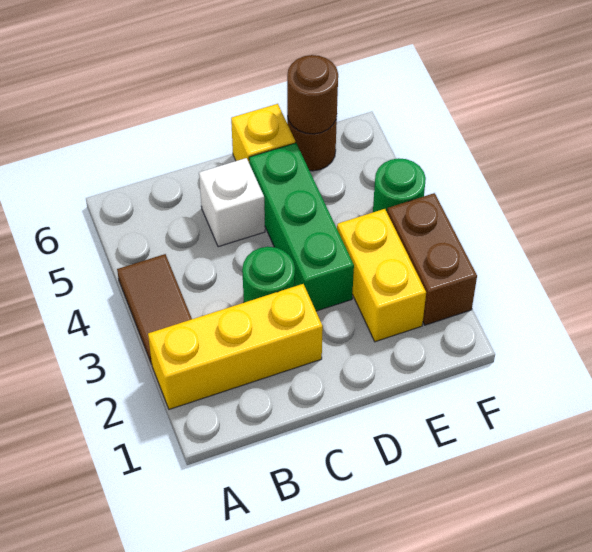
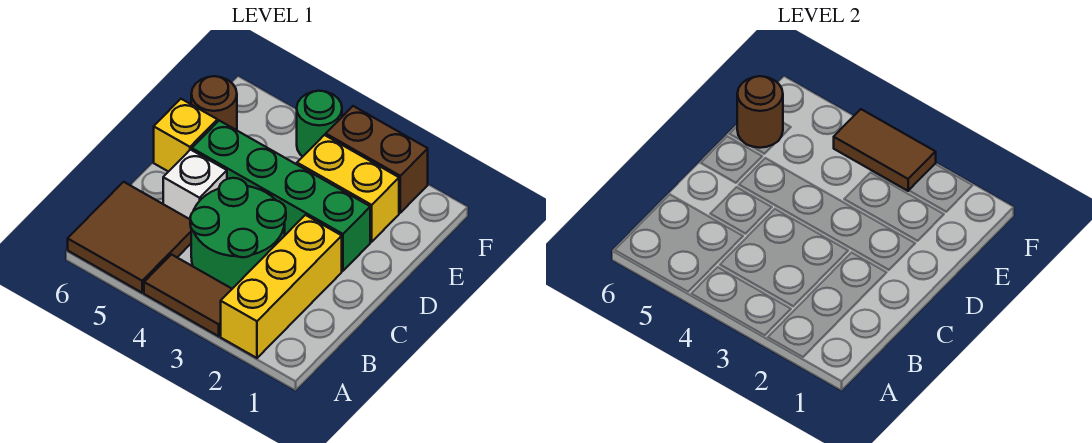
none -> brown tile A5:B6 level 1
green round brick C3 level 1 -> green round brick B3:C4 level 1
green brick D3:D5 level 1 -> green brick D2:D5 level 1
none -> brown tile F3:F4 level 2

